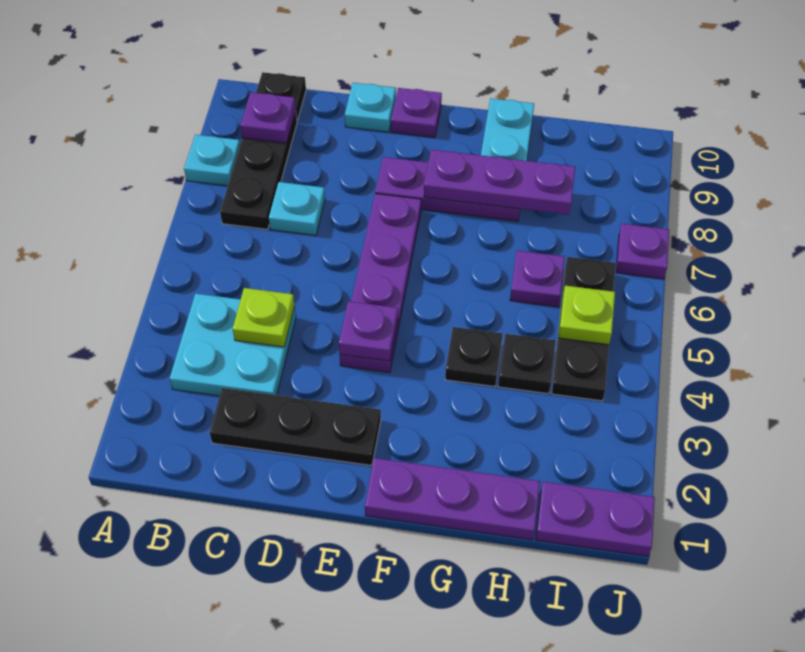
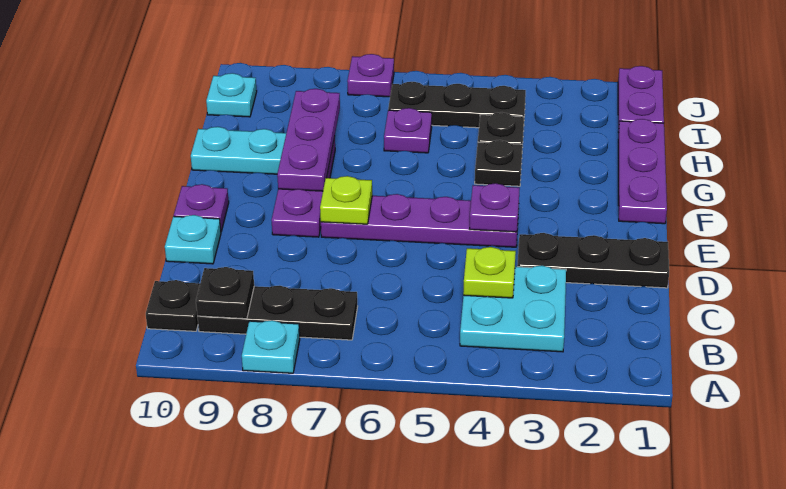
purple plate B9 level 2 -> black plate B9 level 2
black plate C2:E2 level 1 -> black plate D1:D3 level 1
cyan plate C7 level 1 -> cyan plate I10 level 1
lime plate I5 level 2 -> lime plate E7 level 2

